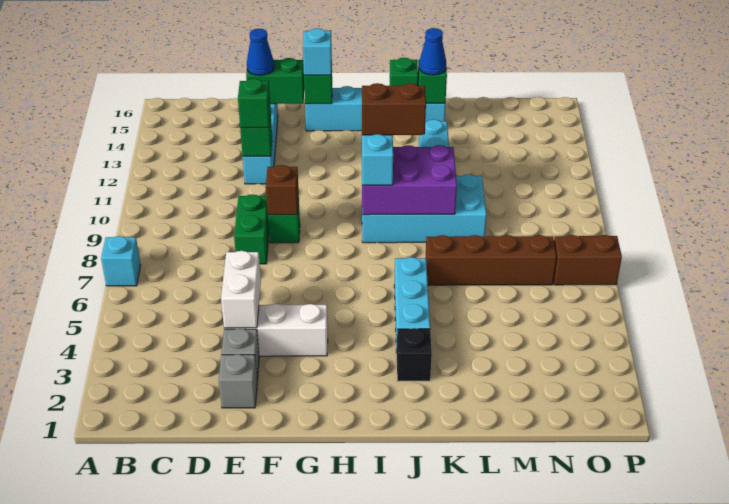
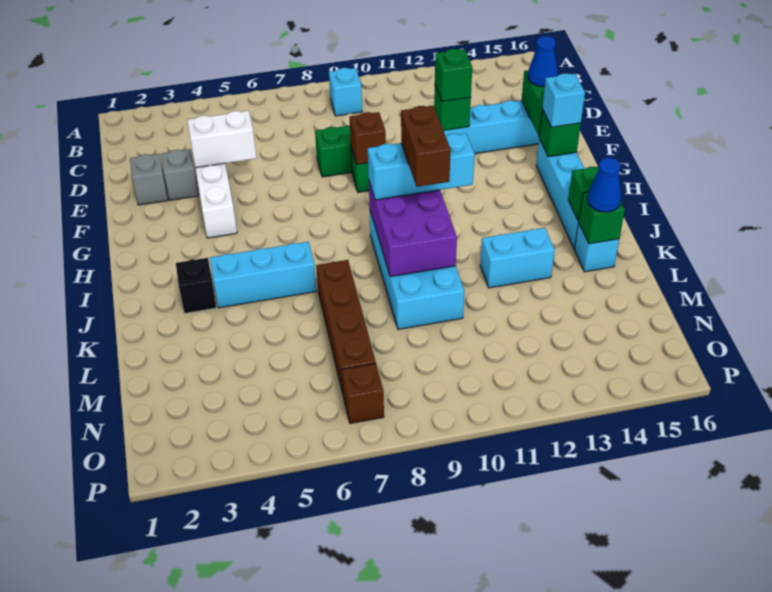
cyan brick A7 level 1 -> cyan brick B9 level 1
brown brick O7:P7 level 1 -> brown brick O7 level 1

